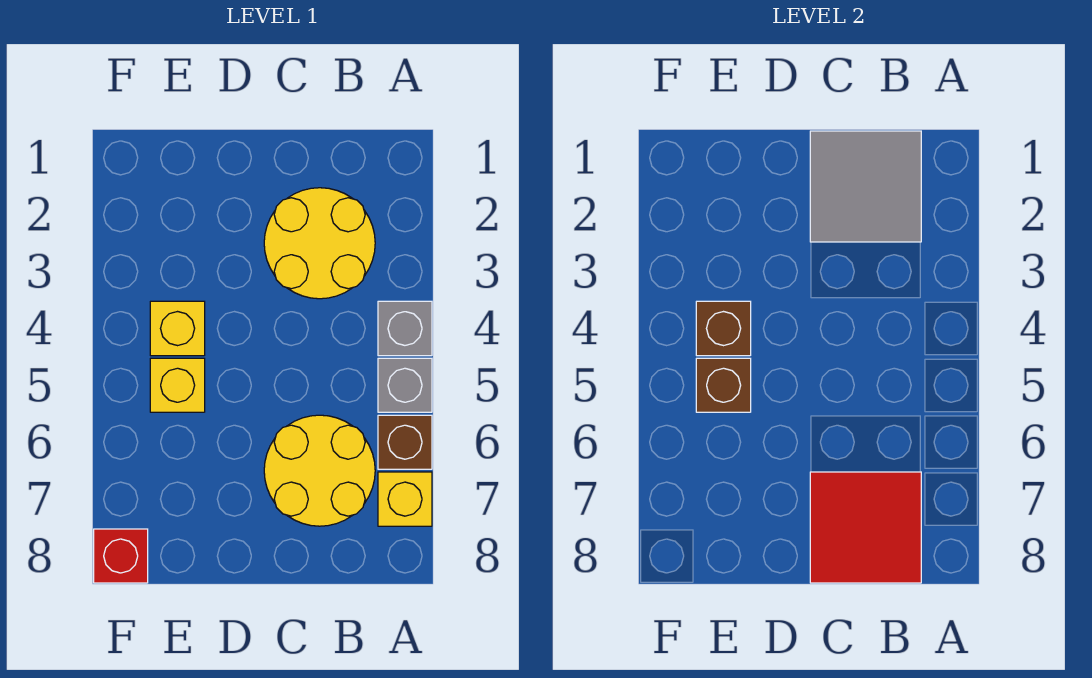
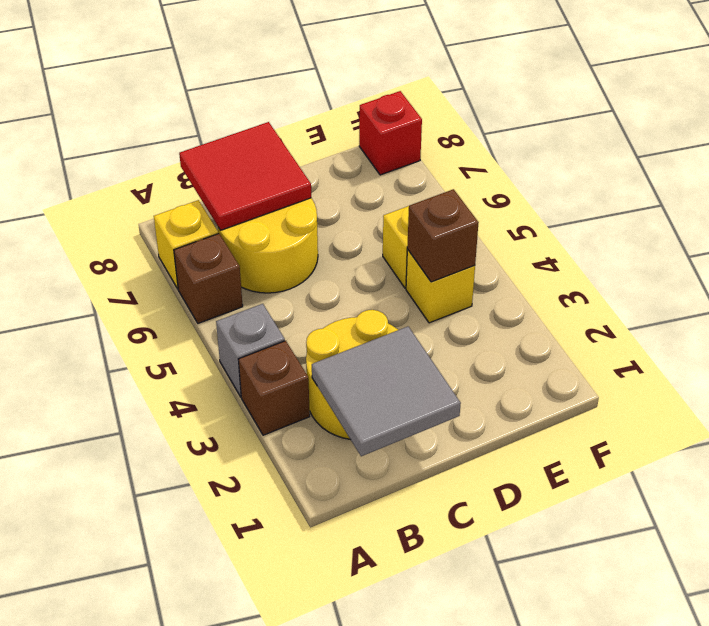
grey brick A5 level 1 -> none
brown brick E5 level 2 -> brown brick A3 level 1

